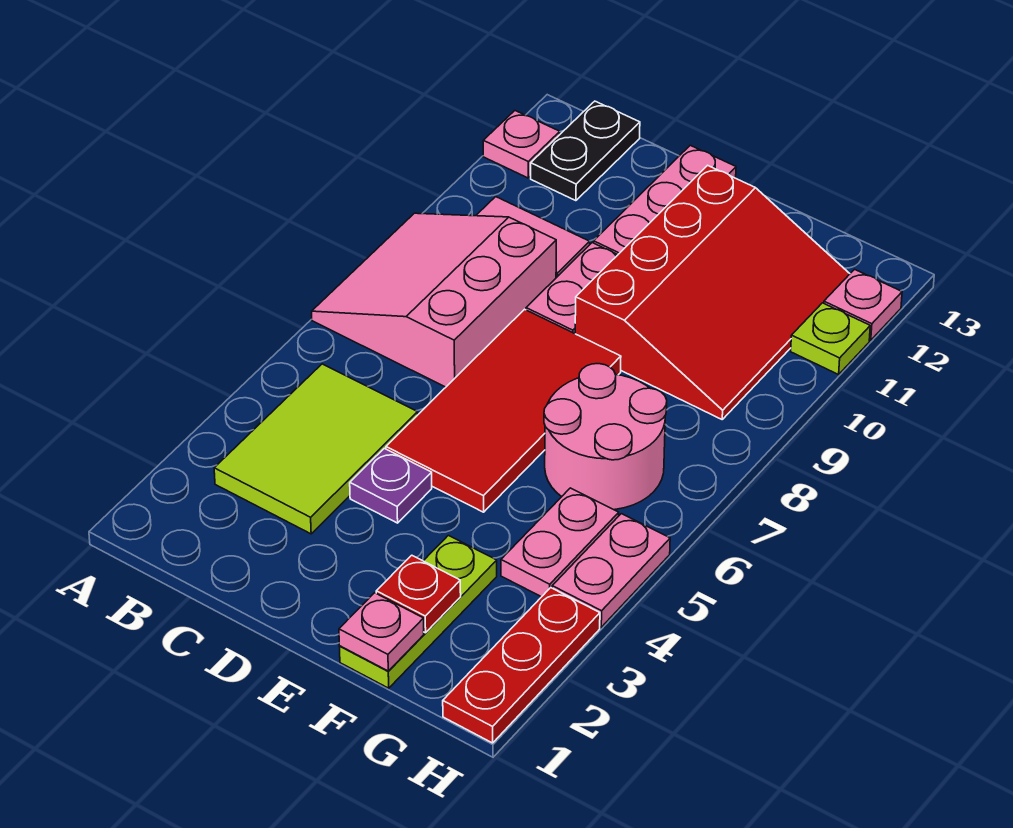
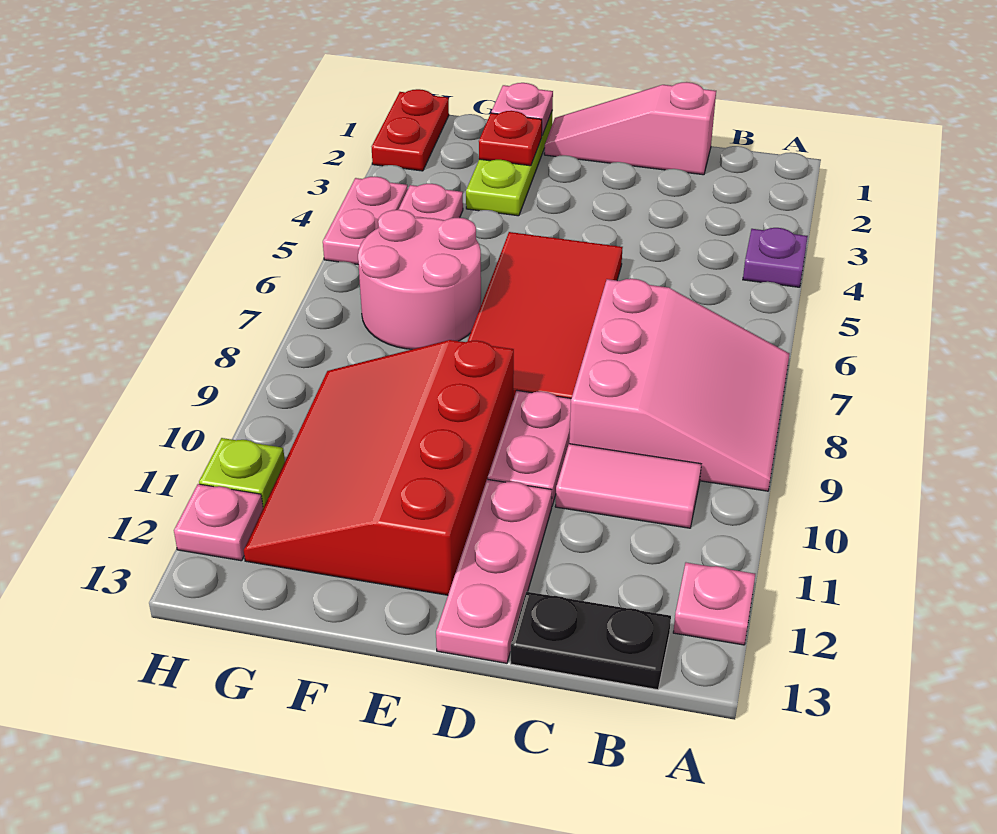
lime tile B3:C5 level 1 -> none
black plate B12:B13 level 1 -> black plate B13:C13 level 1
none -> pink slope C1:E1 level 1 top C
purple plate D4 level 1 -> purple plate A4 level 1
red plate H1:H3 level 1 -> red plate H1:H2 level 1

